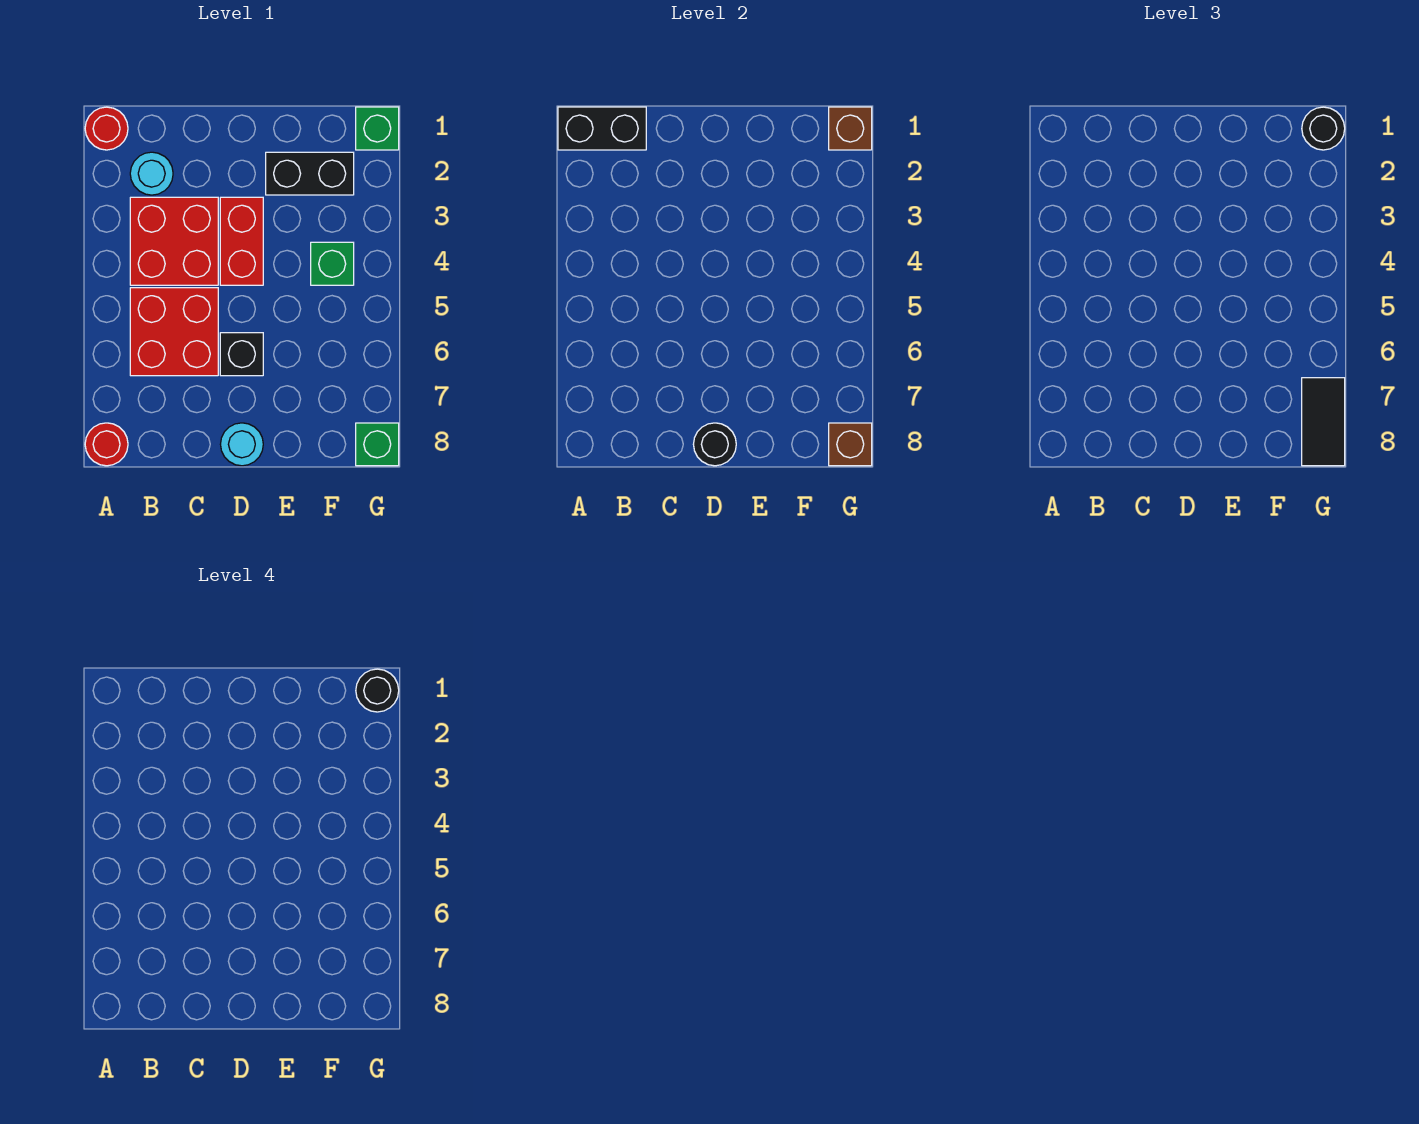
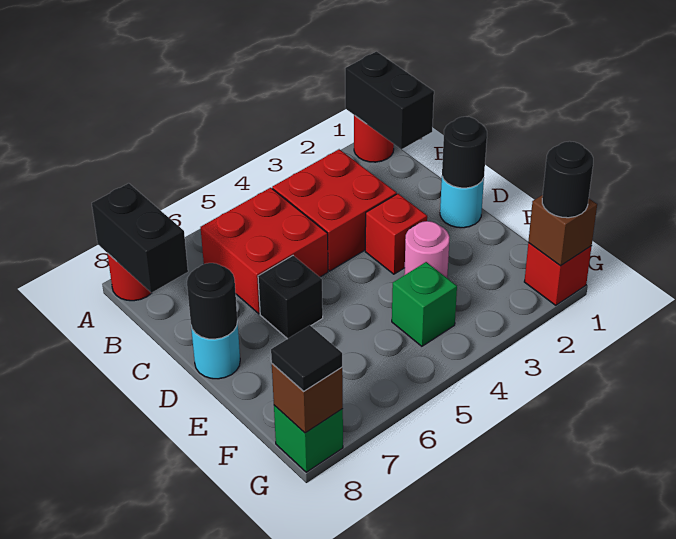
cyan round brick B2 level 1 -> cyan round brick D1 level 1
red brick D3:D4 level 1 -> red brick D3 level 1
black brick E2:F2 level 1 -> black brick A8:B8 level 2
none -> pink round brick E3 level 1
green brick G1 level 1 -> red brick G1 level 1
black round brick G1 level 4 -> black round brick D1 level 2
black tile G7:G8 level 3 -> black tile G8 level 3

